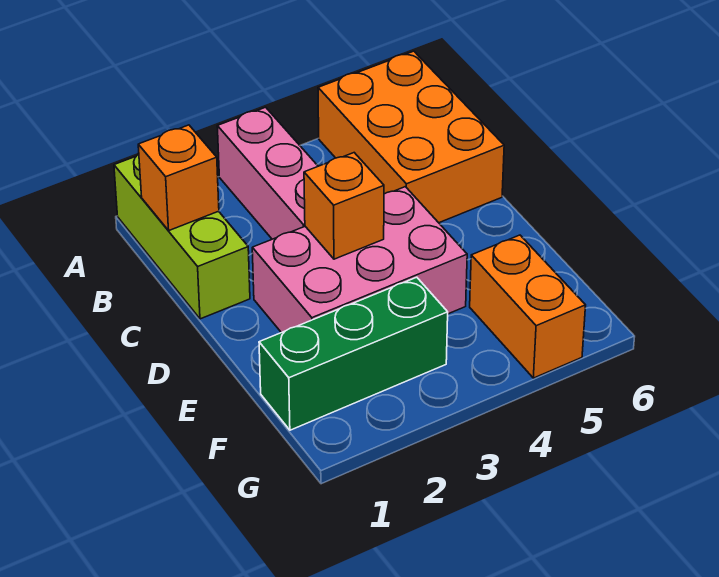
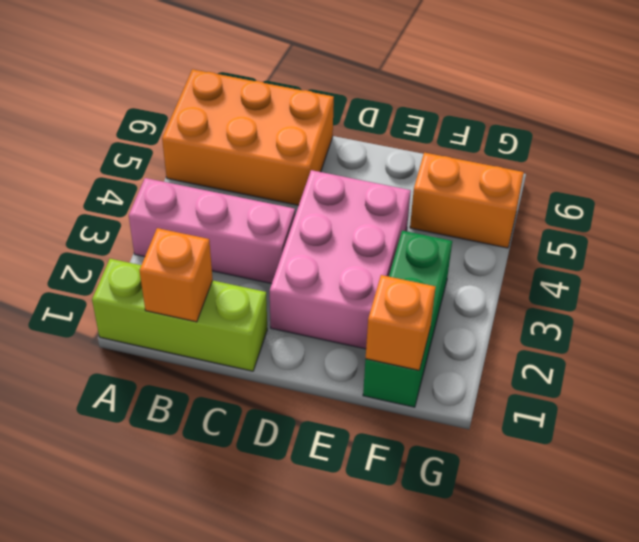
orange brick D3 level 2 -> orange brick F1 level 2

